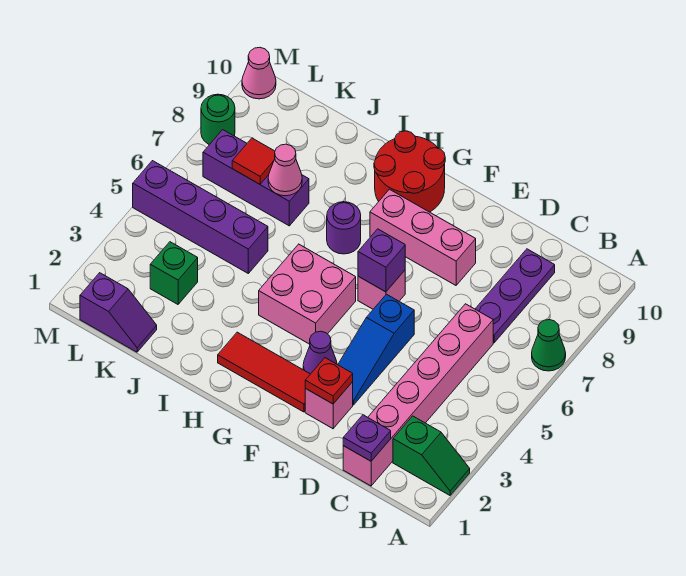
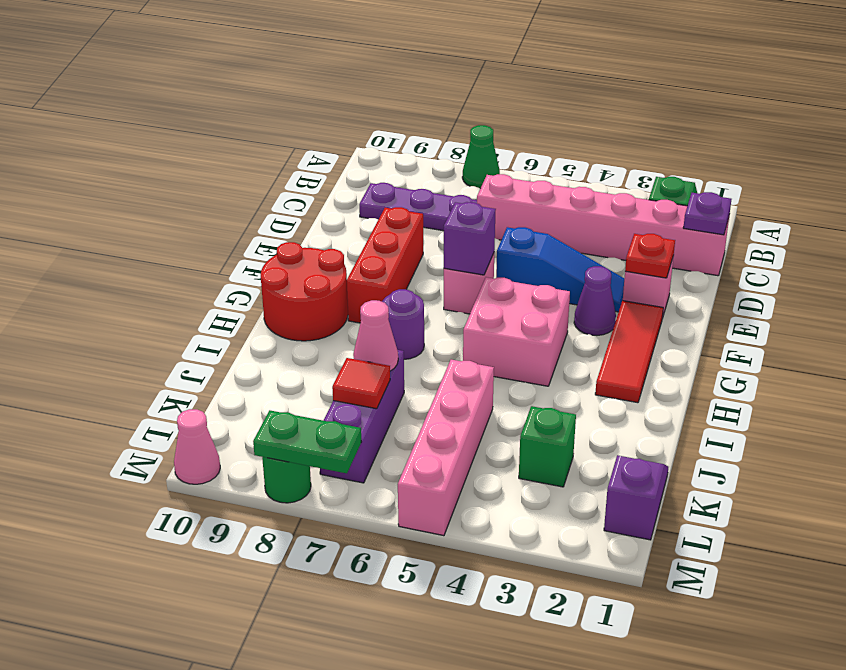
pink brick E8:G8 level 1 -> red brick E8:G8 level 1
purple brick J5:M5 level 1 -> pink brick J5:M5 level 1
none -> green plate M7:M8 level 2

